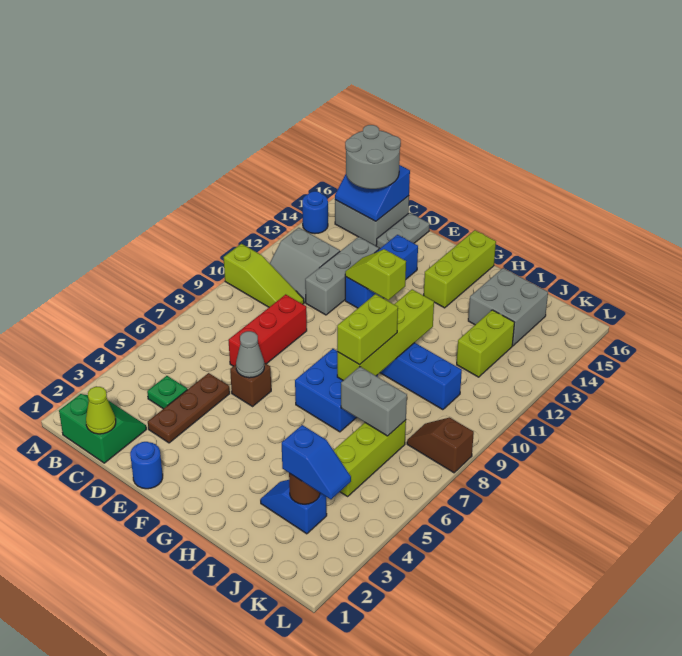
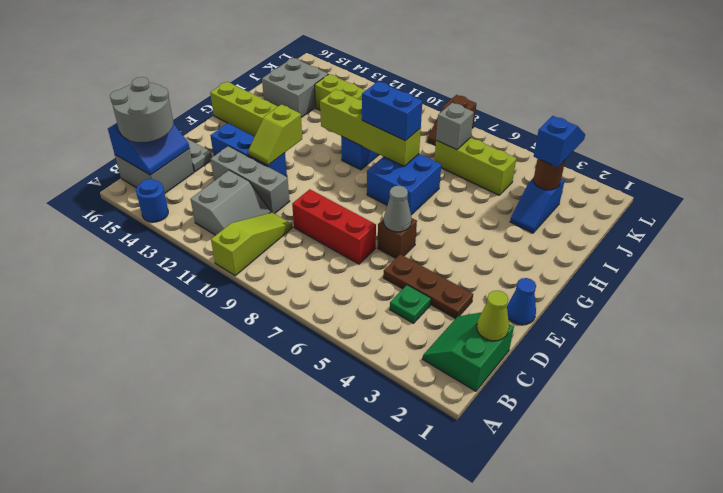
blue round brick E1 level 1 -> blue cone E1 level 1
lime brick H8:H9 level 3 -> blue brick H8:H9 level 3
grey brick I7:J7 level 2 -> grey brick J7 level 2

